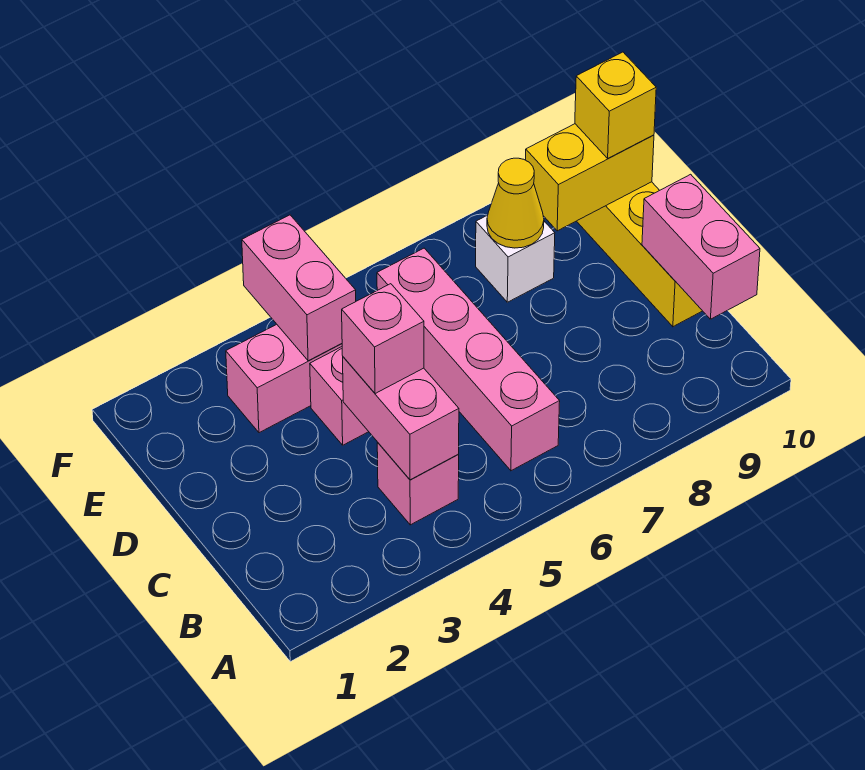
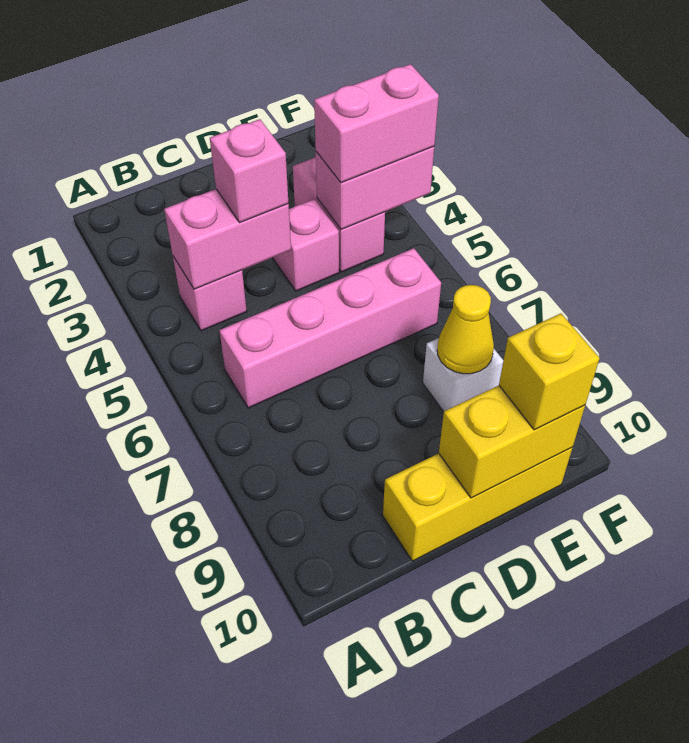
pink brick B10:C10 level 2 -> pink brick E4:F4 level 3
yellow brick E9:E10 level 2 -> yellow brick D10:E10 level 2

